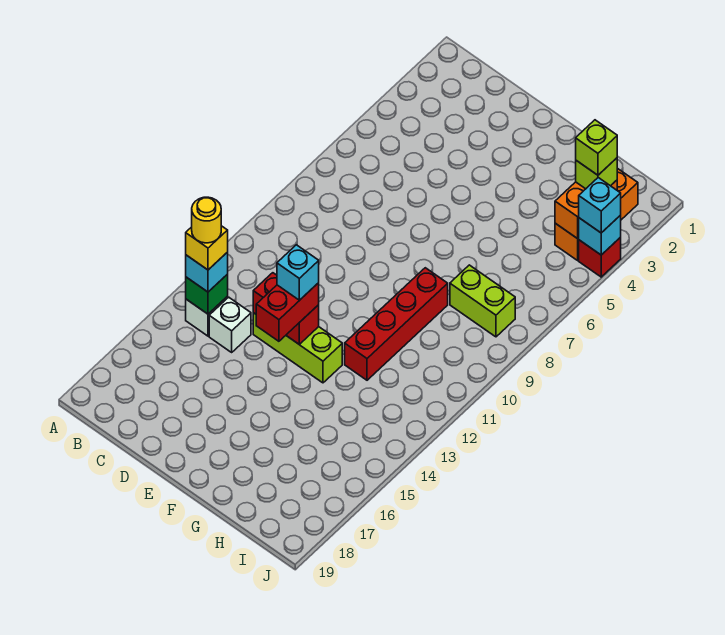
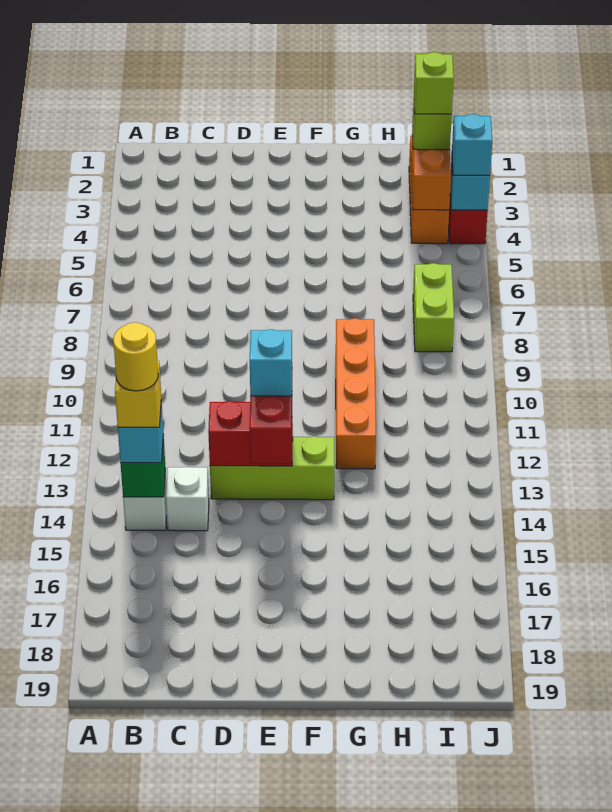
red brick G9:G12 level 1 -> orange brick G9:G12 level 1
lime brick H8:I8 level 1 -> lime brick I7:I8 level 1

